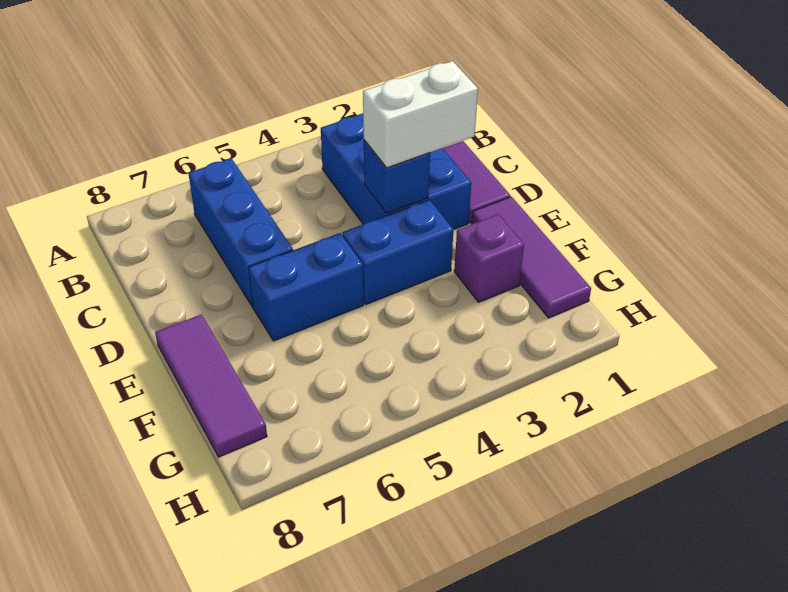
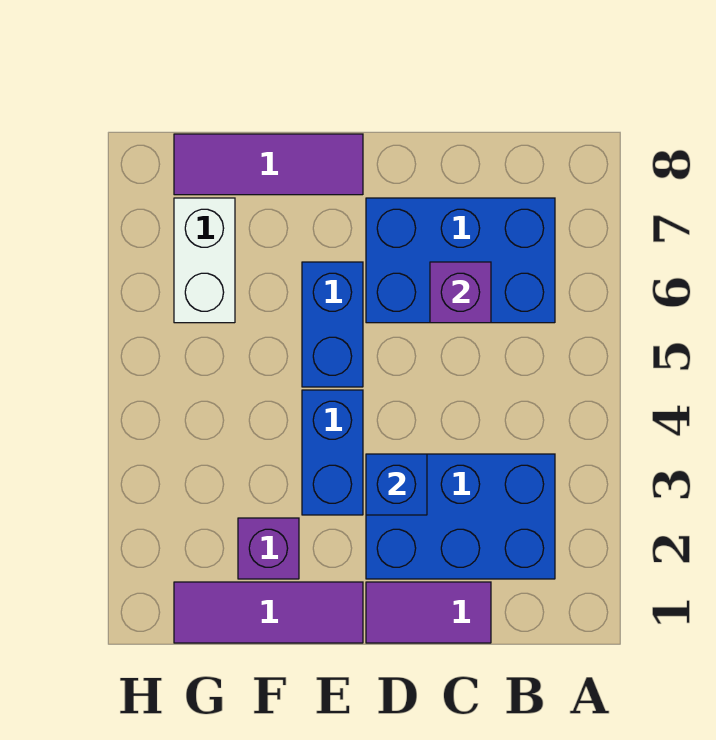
blue brick B6:D6 level 1 -> blue brick B6:D7 level 1
none -> purple brick C6 level 2
white brick D2:D3 level 3 -> white brick G6:G7 level 1

